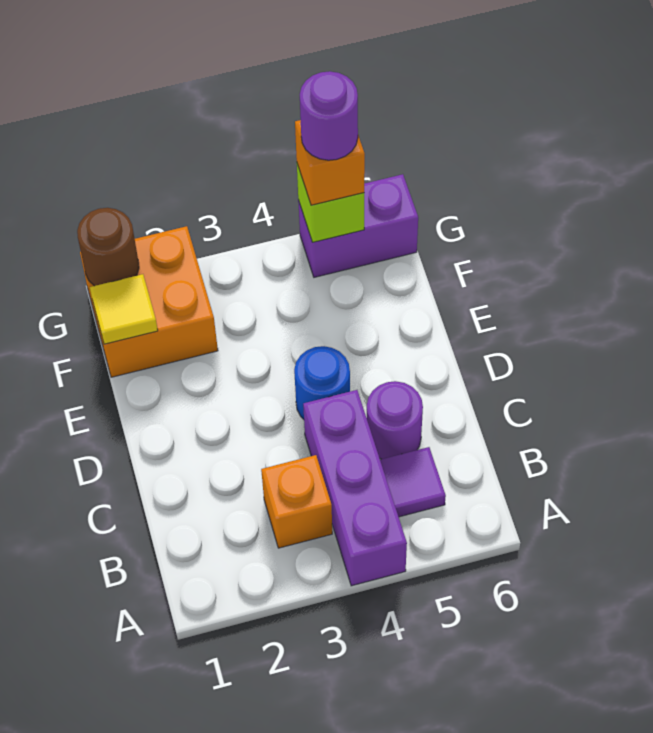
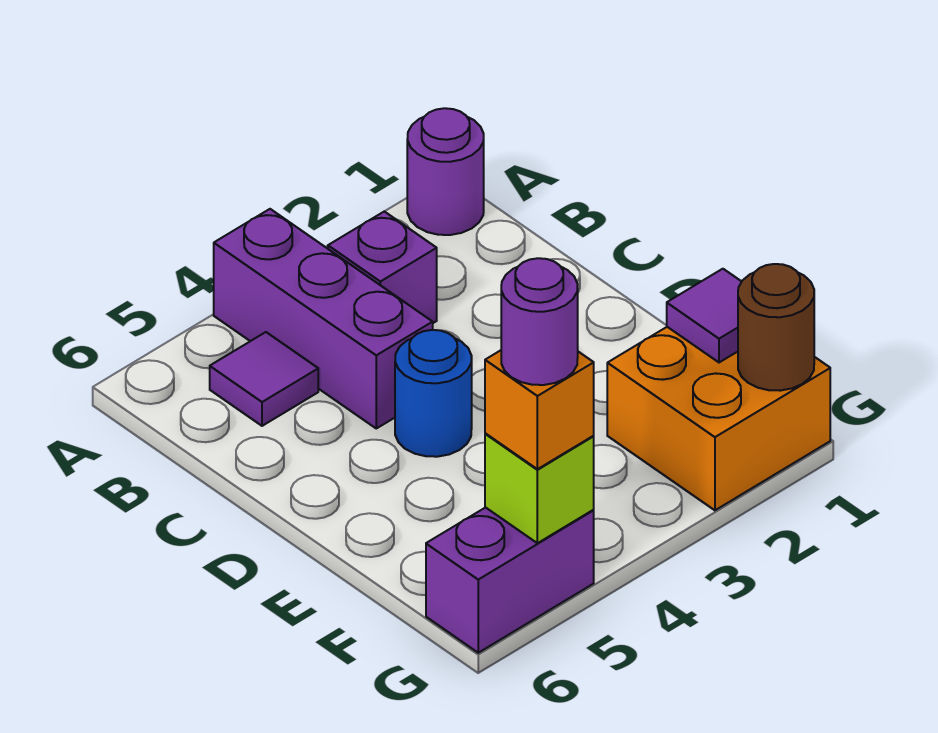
orange brick B3 level 1 -> purple brick B3 level 1
purple round brick C5 level 1 -> purple round brick A1 level 1
yellow tile F1 level 2 -> purple tile F1 level 2

